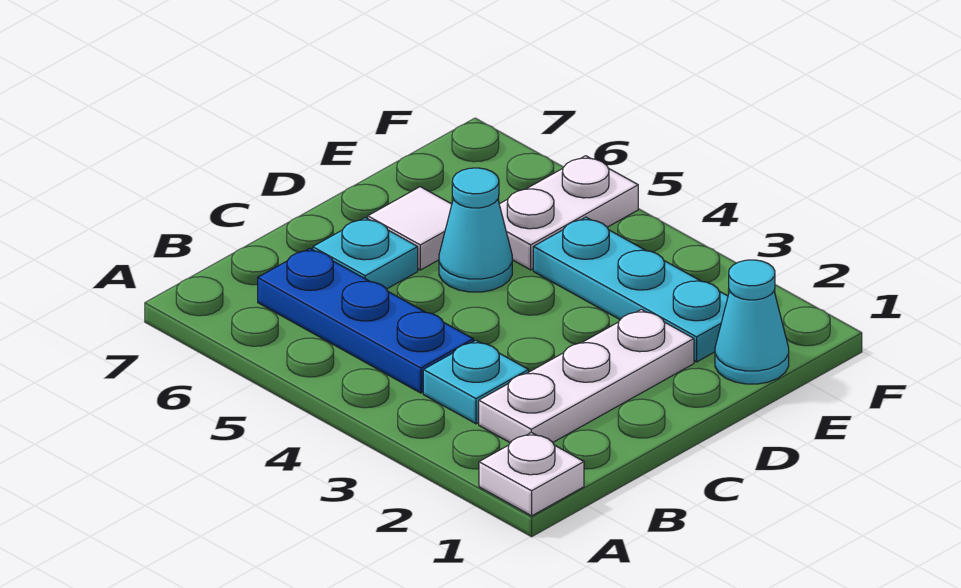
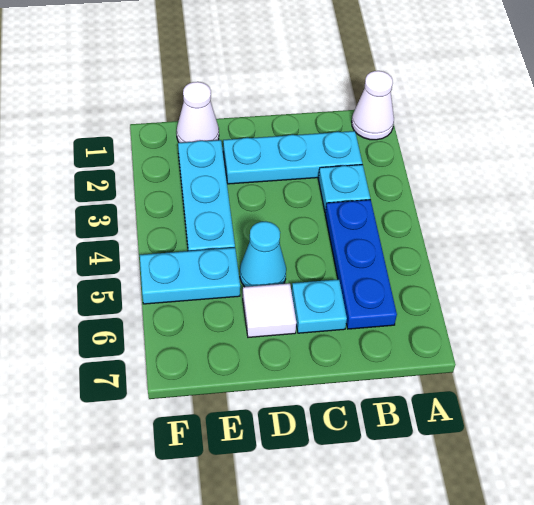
white plate A1 level 1 -> white cone A1 level 1
white plate B2:D2 level 1 -> cyan plate B2:D2 level 1
cyan cone E1 level 1 -> white cone E1 level 1
white plate E5:F5 level 1 -> cyan plate E5:F5 level 1

